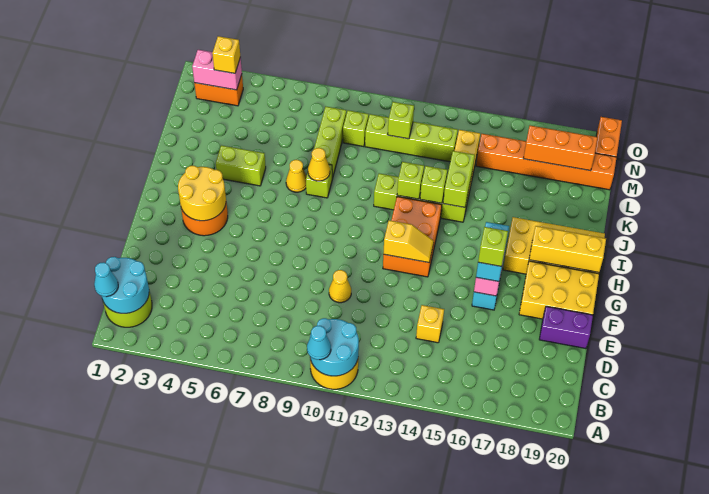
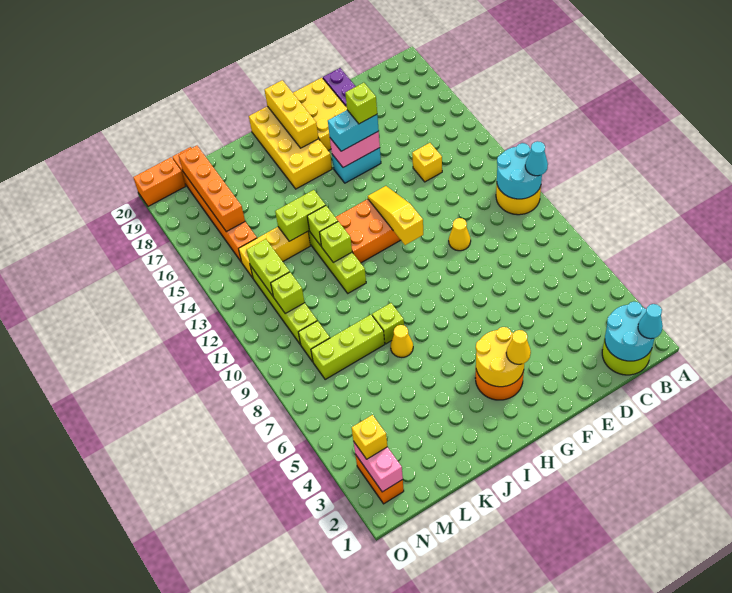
yellow slope G12:G13 level 2 top 12 -> yellow slope G11:G13 level 2 top 11
lime brick J4:J5 level 1 -> lime brick M12:M13 level 2
yellow cone J8 level 2 -> yellow cone G3 level 3
orange brick M17:M19 level 2 -> orange brick M16:M19 level 2

